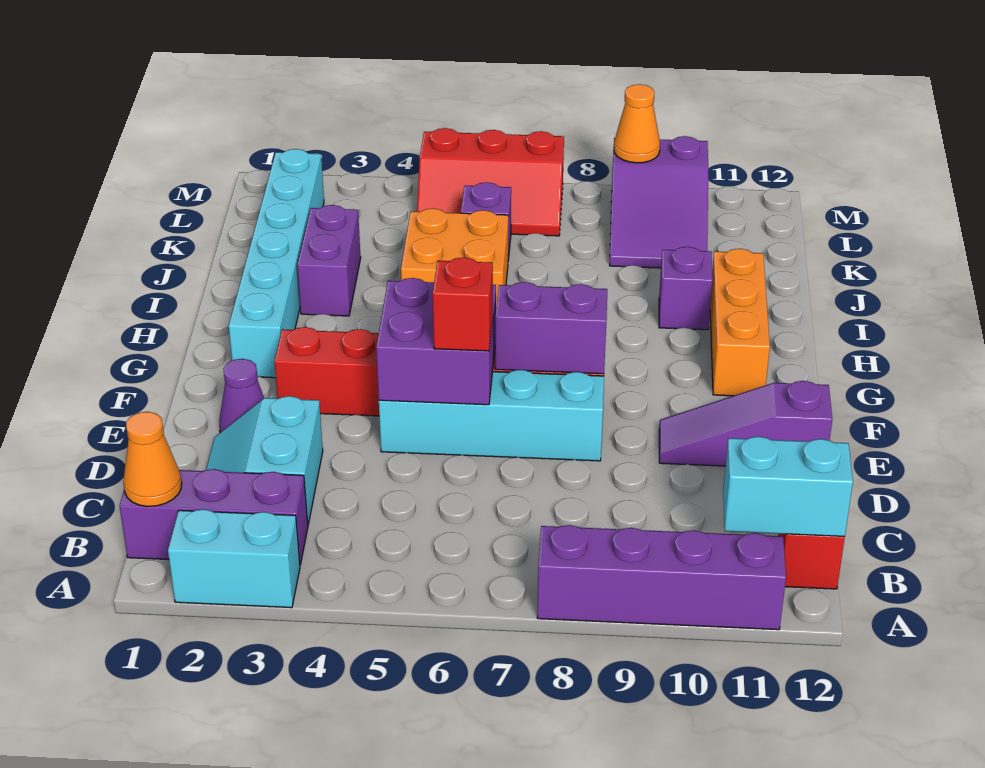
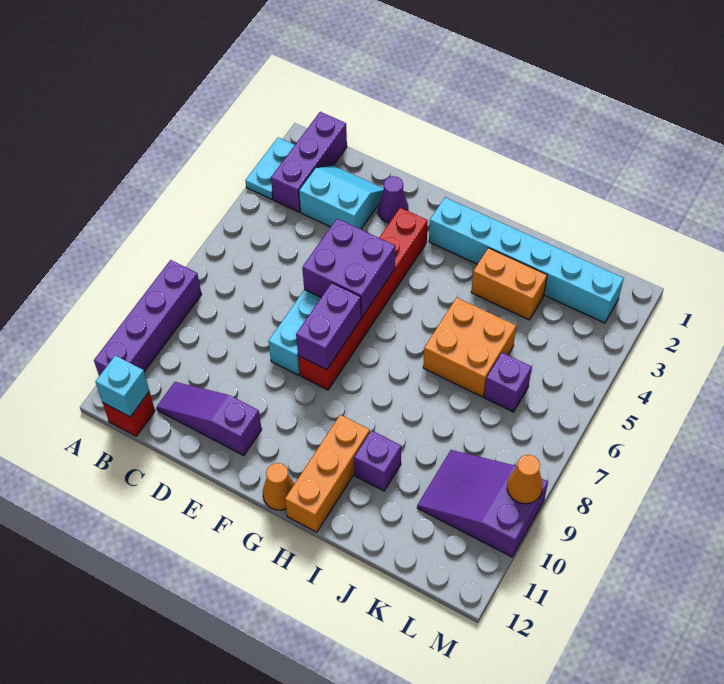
cyan brick A2:A3 level 1 -> cyan plate A2:A3 level 1
orange cone B1 level 2 -> orange cone G12 level 1
cyan brick B11:B12 level 2 -> cyan brick B12 level 2
red brick E6 level 3 -> none
purple slope E10:E12 level 1 top 12 -> purple slope C11:E11 level 1 top E
orange brick G11:I11 level 1 -> orange brick H10:H12 level 1
purple brick I3:J3 level 1 -> orange brick I3:J3 level 1
red slope L5:M7 level 1 top M -> none

